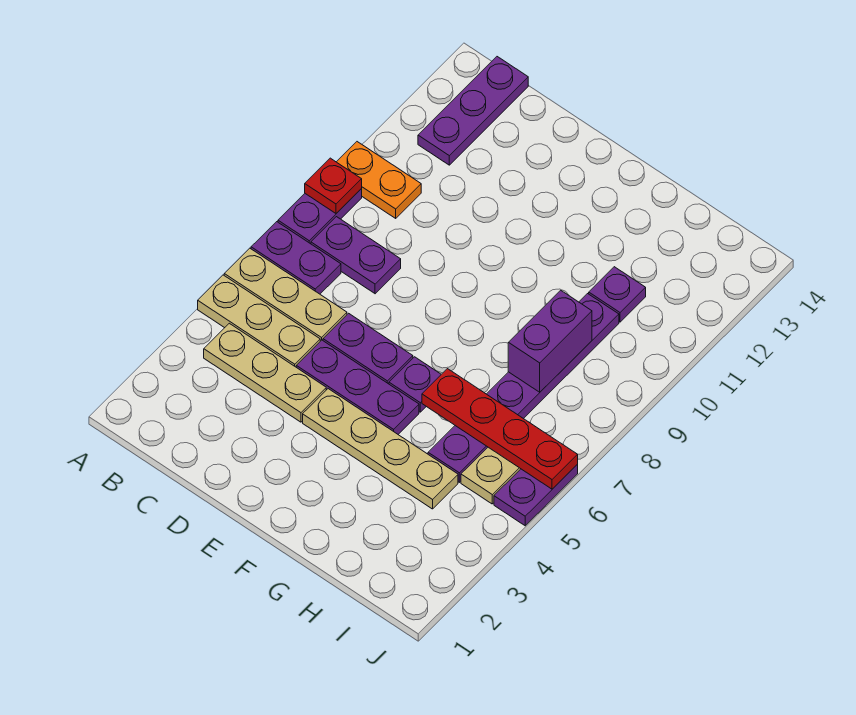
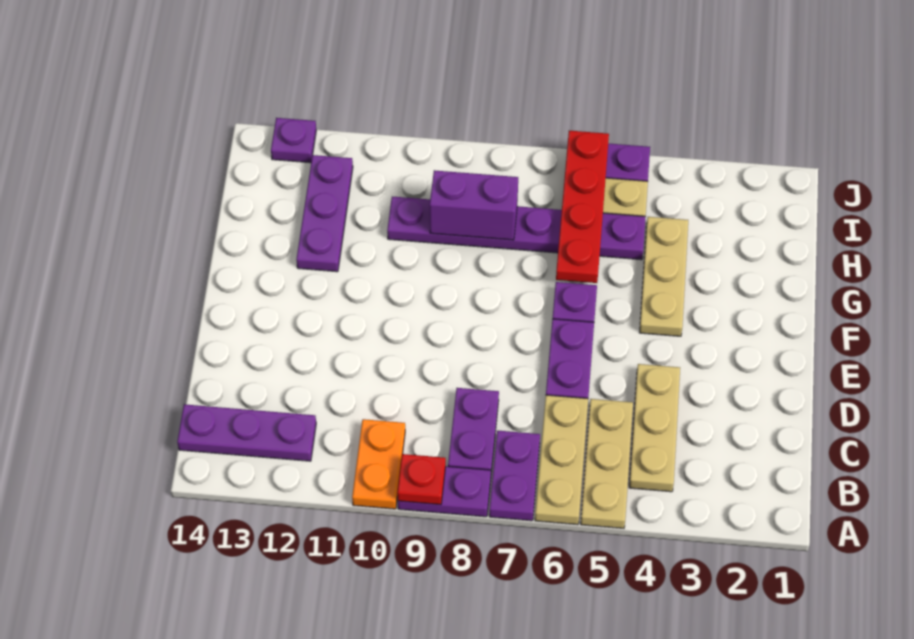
purple plate D5:F5 level 1 -> purple plate G12:I12 level 1
tan plate E4:H4 level 1 -> tan plate F4:H4 level 1
purple plate H11 level 1 -> purple plate J13 level 1

